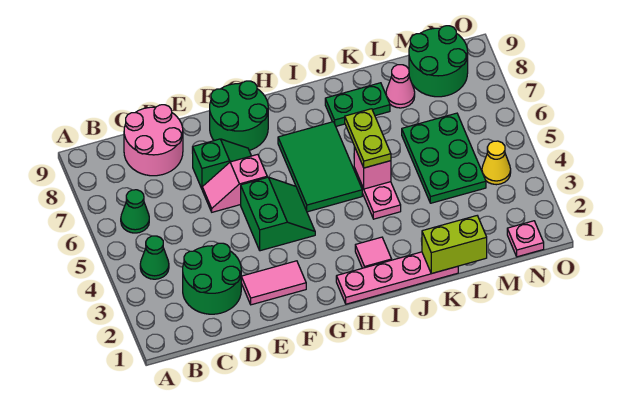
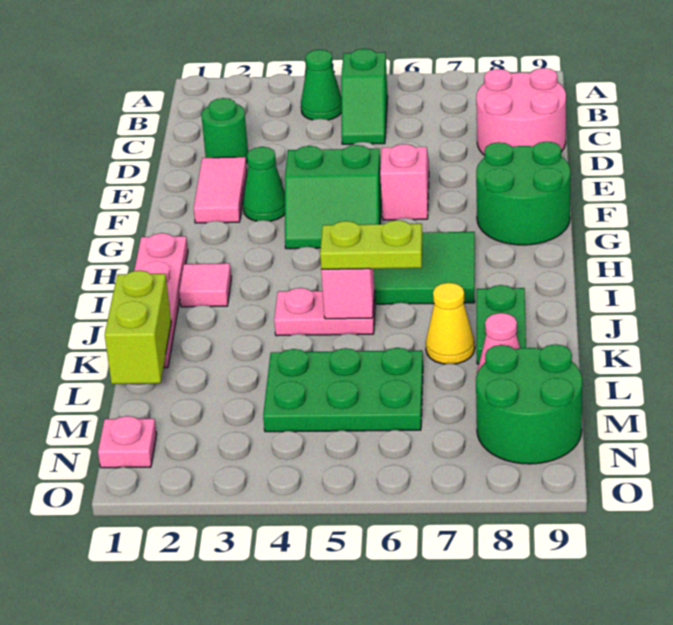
green cone B6 level 1 -> green cone F3 level 1
green round brick C2:D3 level 1 -> green round brick D2 level 1
green slope E7:F7 level 1 top E -> green slope B5:C5 level 1 top B
yellow cone N4 level 1 -> yellow cone K7 level 1

